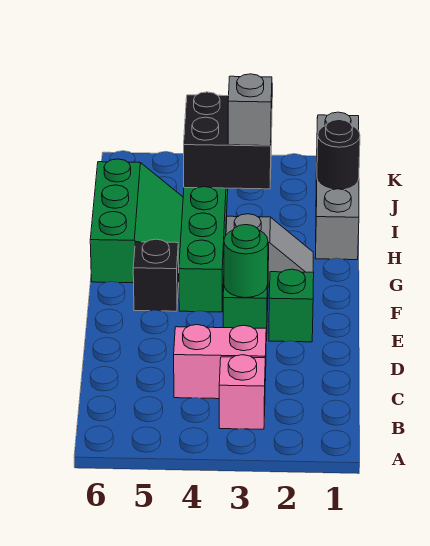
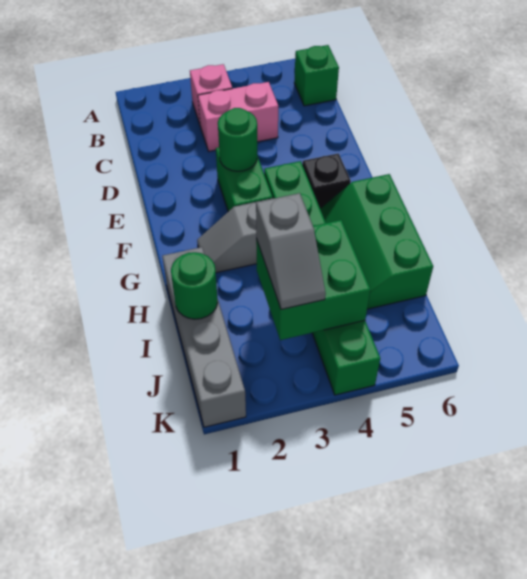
green brick E2 level 1 -> green brick B6 level 1
black round brick I1 level 2 -> green round brick I1 level 2
black brick I3:J4 level 2 -> green brick I3:J4 level 2

